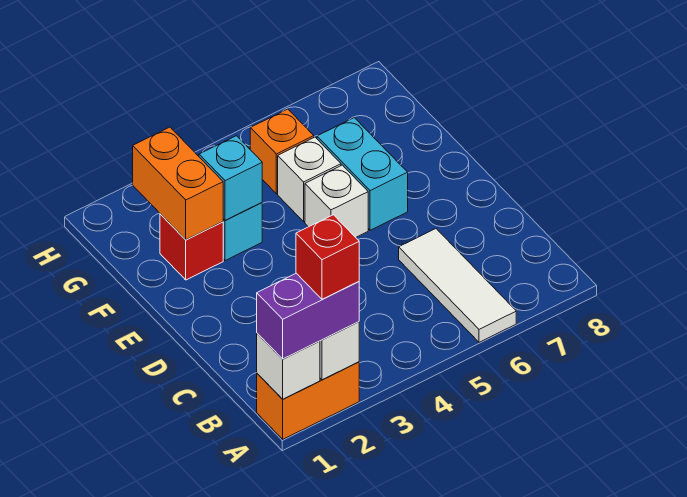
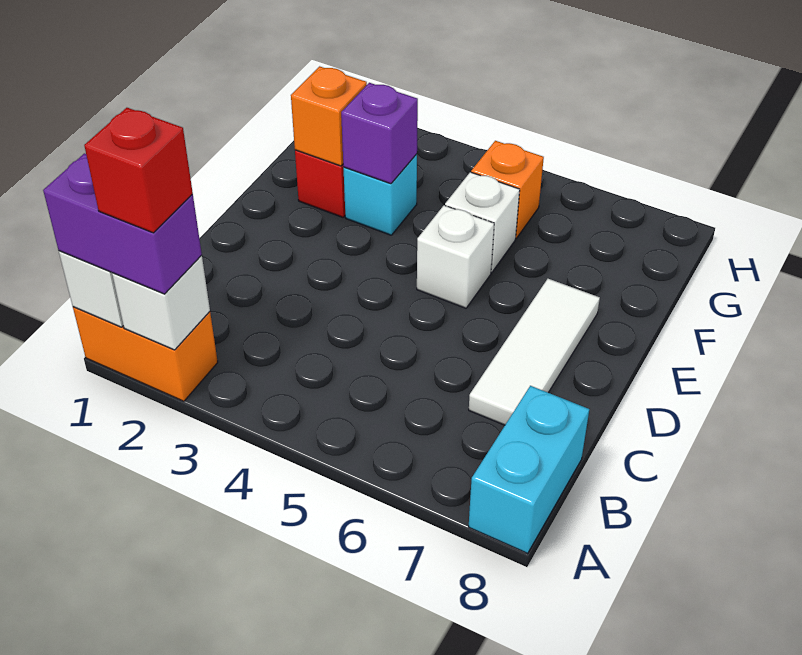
white tile A6:C6 level 1 -> white tile C7:E7 level 1
cyan brick E6:F6 level 1 -> cyan brick A8:B8 level 1
orange brick F2:G2 level 2 -> orange brick F2 level 2
cyan brick F3 level 2 -> purple brick F3 level 2

